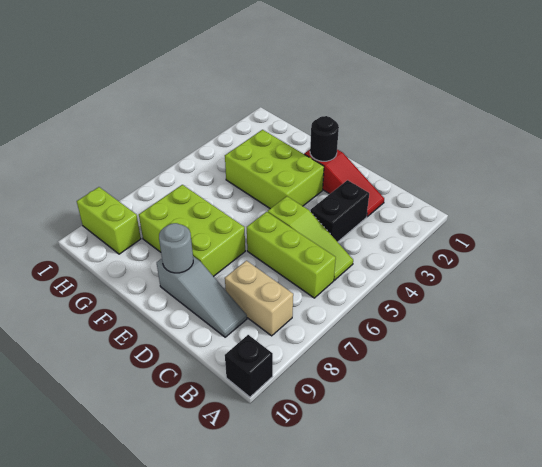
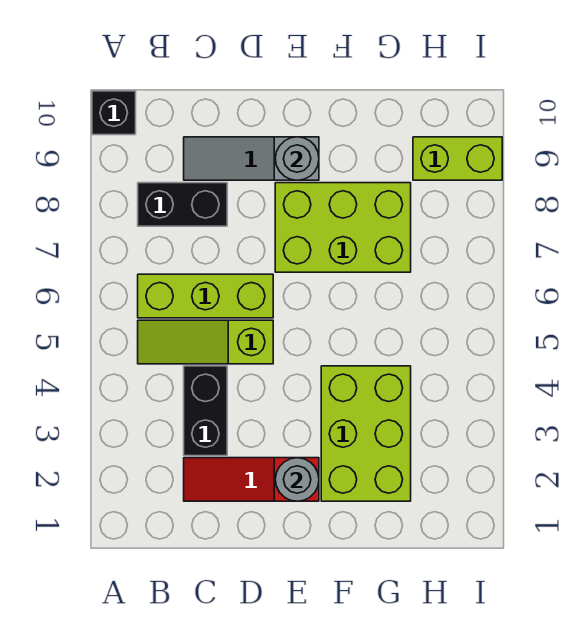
tan brick B8:C8 level 1 -> black brick B8:C8 level 1
black round brick E2 level 2 -> grey round brick E2 level 2
lime brick E3:G4 level 1 -> lime brick F2:G4 level 1

